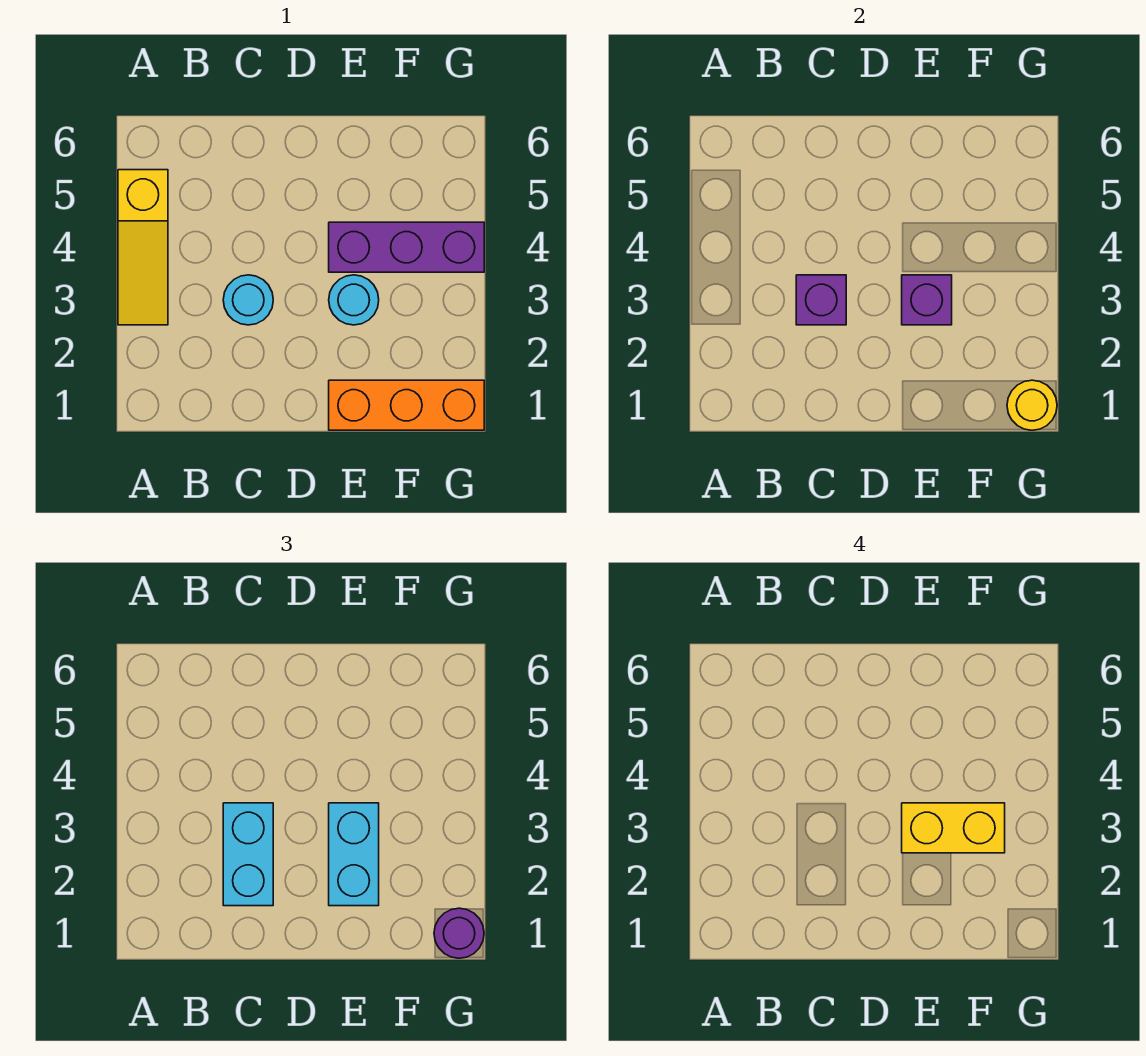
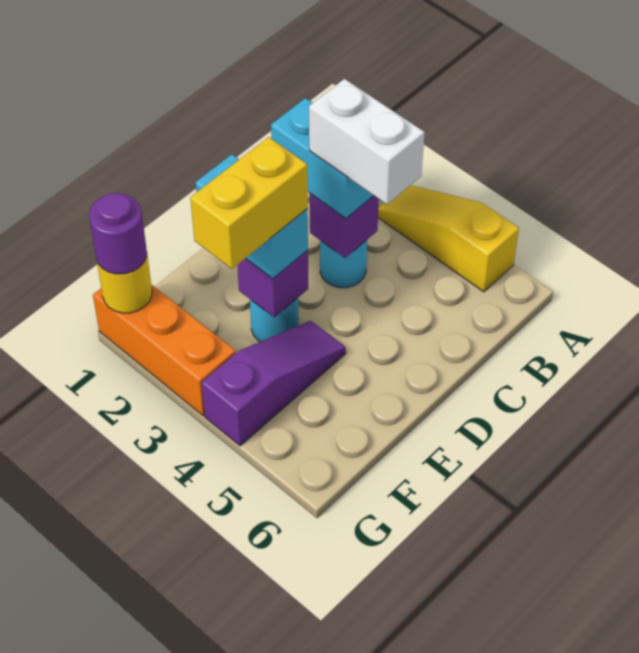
none -> white brick C3:C4 level 4
orange brick E1:G1 level 1 -> orange brick G1:G3 level 1
purple brick E4:G4 level 1 -> purple slope E4:G4 level 1 top G

